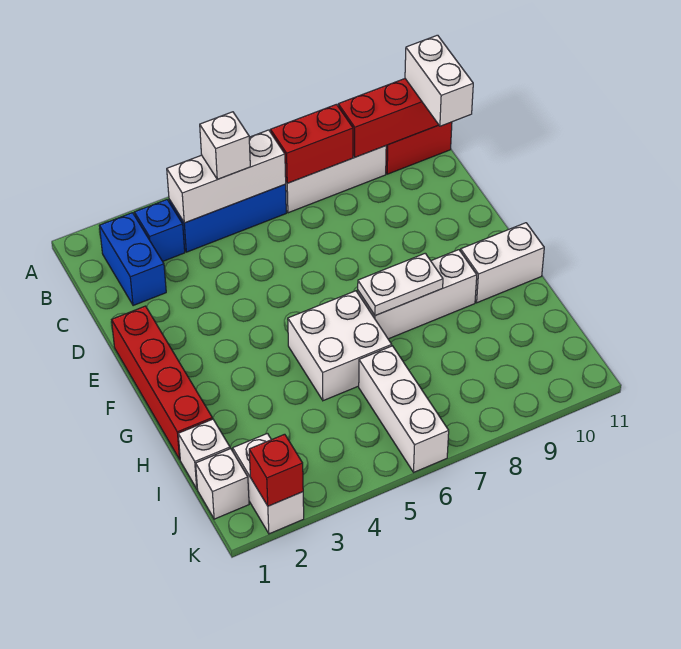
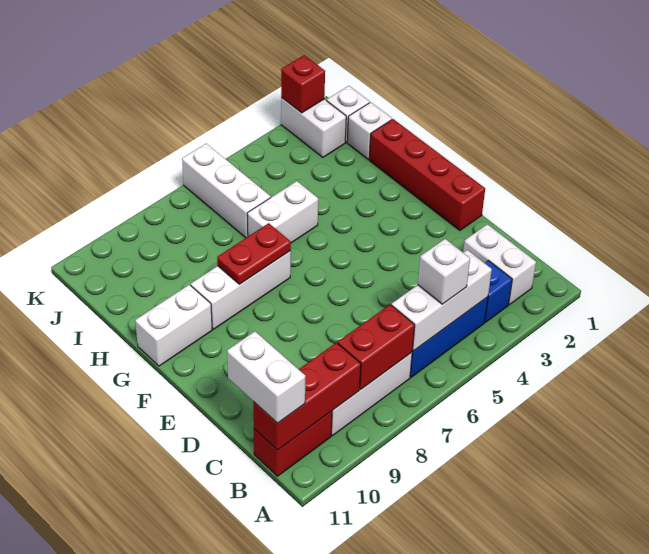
blue brick B2:C2 level 1 -> white brick B2:C2 level 1
white brick G5:H6 level 1 -> white brick H5:H6 level 1
white plate G7:G8 level 2 -> red plate G7:G8 level 2

